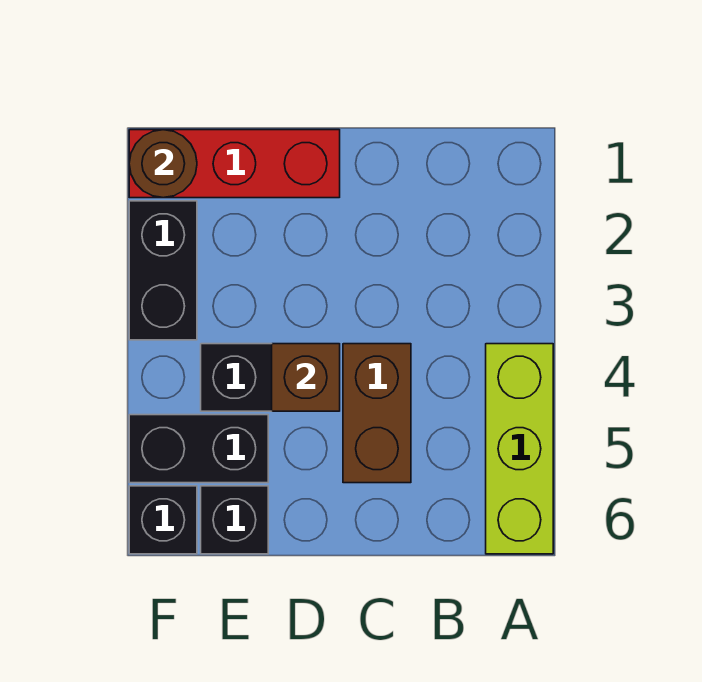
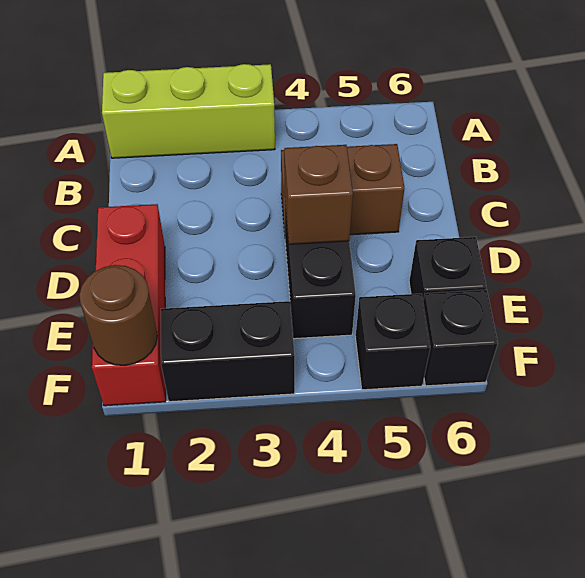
lime brick A4:A6 level 1 -> lime brick A1:A3 level 1
black brick E5:F5 level 1 -> black brick F5 level 1

